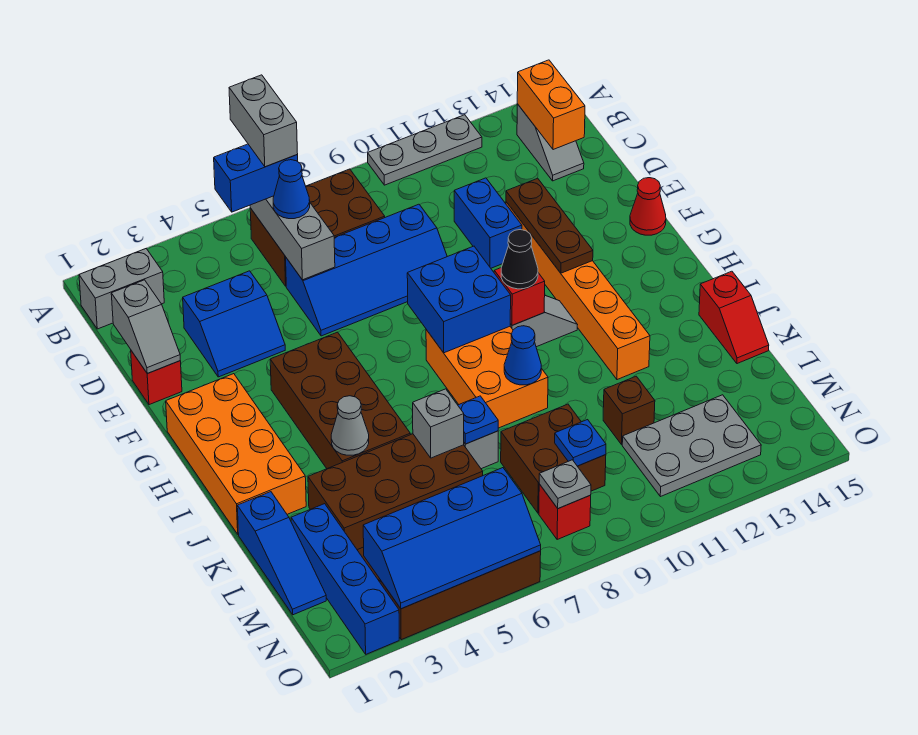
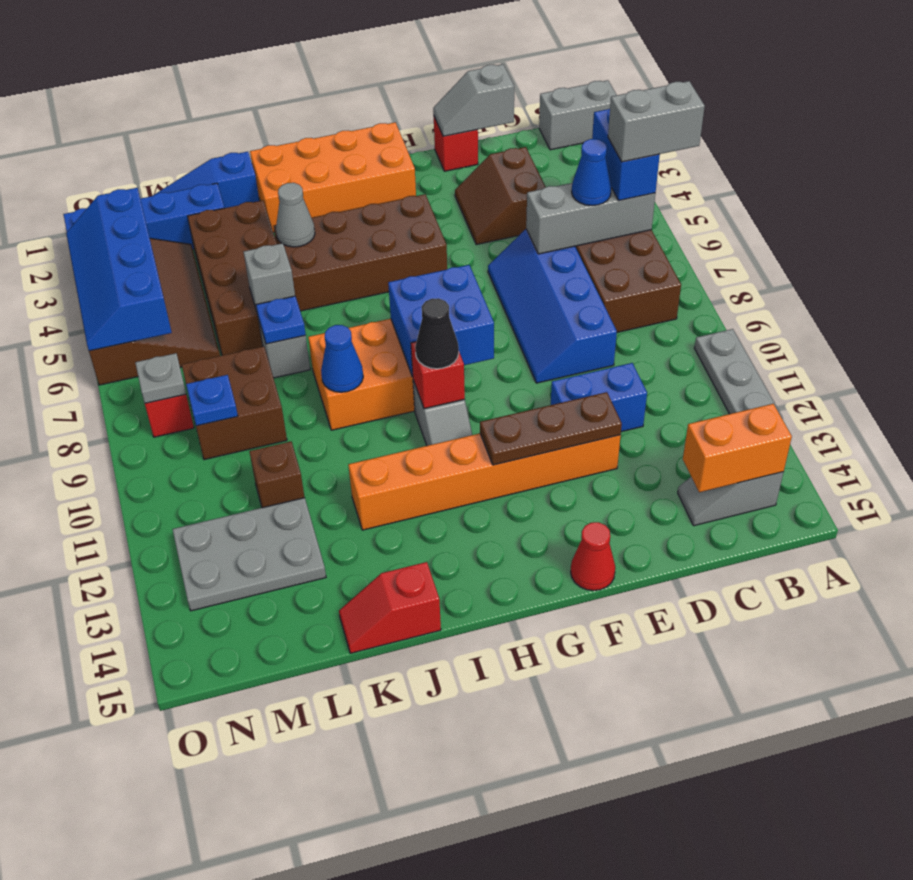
grey brick B1:B2 level 1 -> grey brick A1:B1 level 1
blue slope D3:E4 level 1 top D -> brown slope D3:E4 level 1 top D
grey plate M11:N13 level 1 -> grey plate L12:N13 level 1

